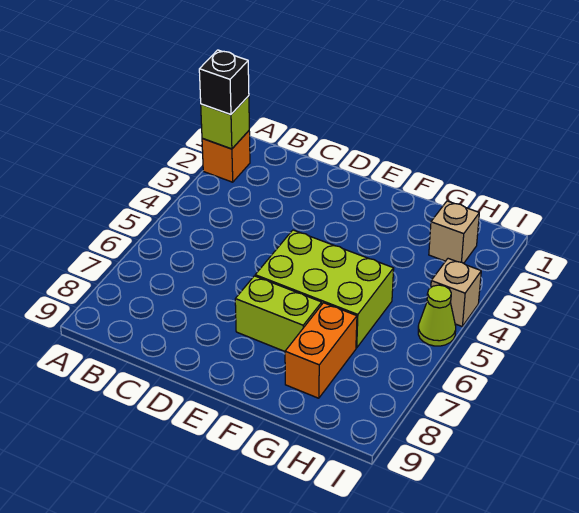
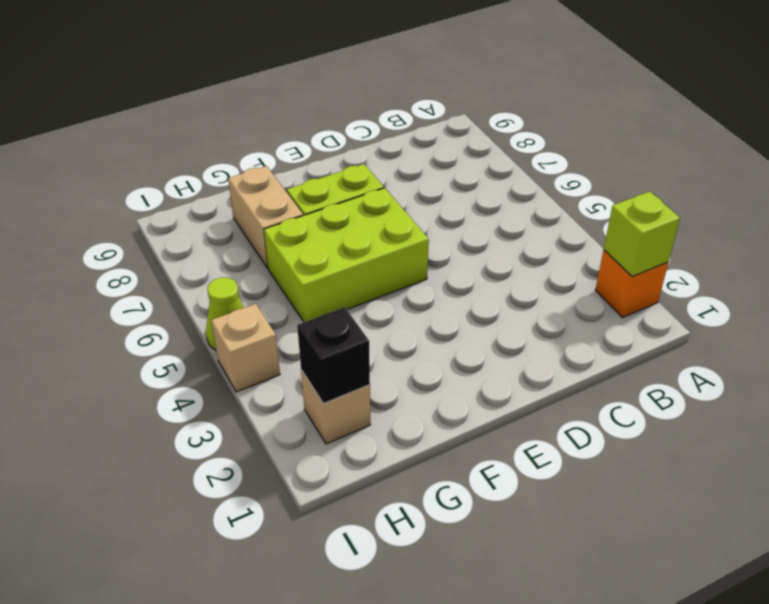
black brick A2 level 3 -> black brick H2 level 2
orange brick G7:G8 level 1 -> tan brick G7:G8 level 1

